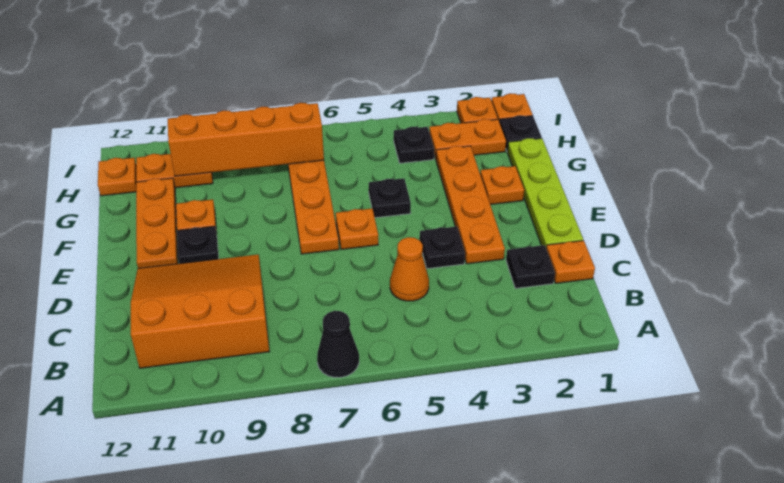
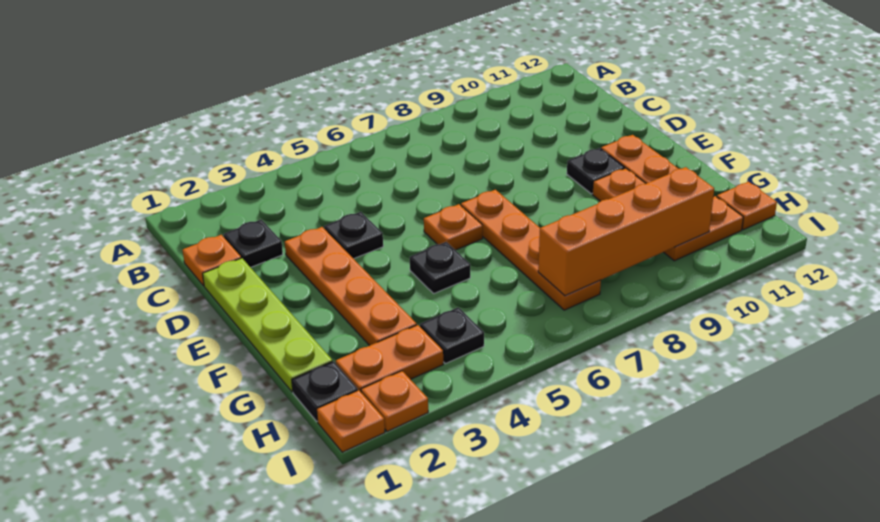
black cone A7 level 1 -> none
orange slope B9:D11 level 1 top B -> none
orange cone C5 level 1 -> none
orange plate F2 level 1 -> none

